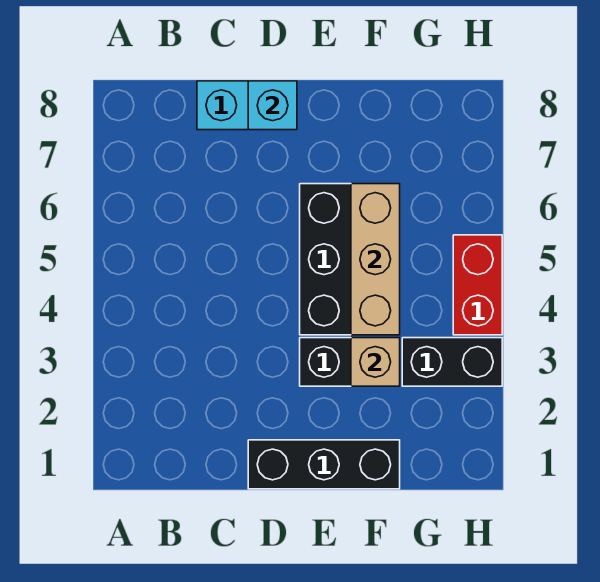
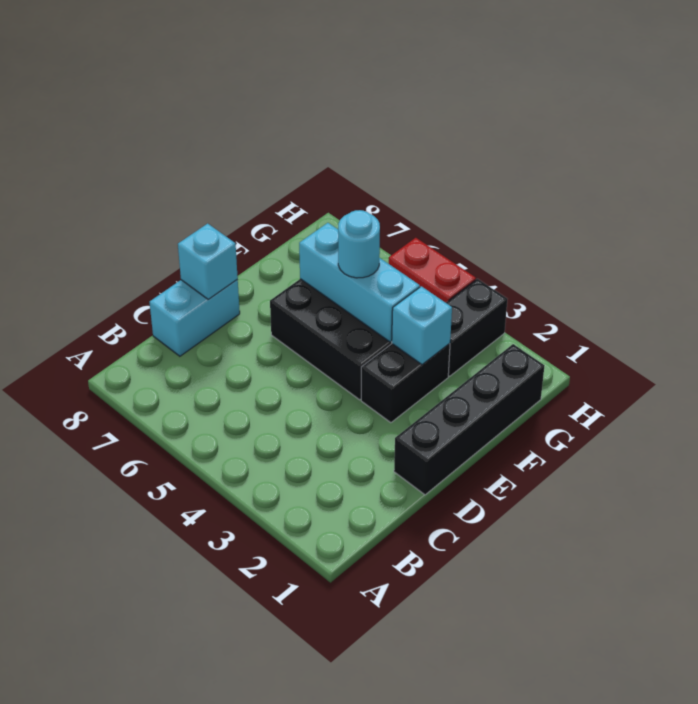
black brick D1:F1 level 1 -> black brick D1:G1 level 1
tan brick F3 level 2 -> cyan brick F3 level 2
tan brick F4:F6 level 2 -> cyan brick F4:F6 level 2
none -> cyan round brick F5 level 3

